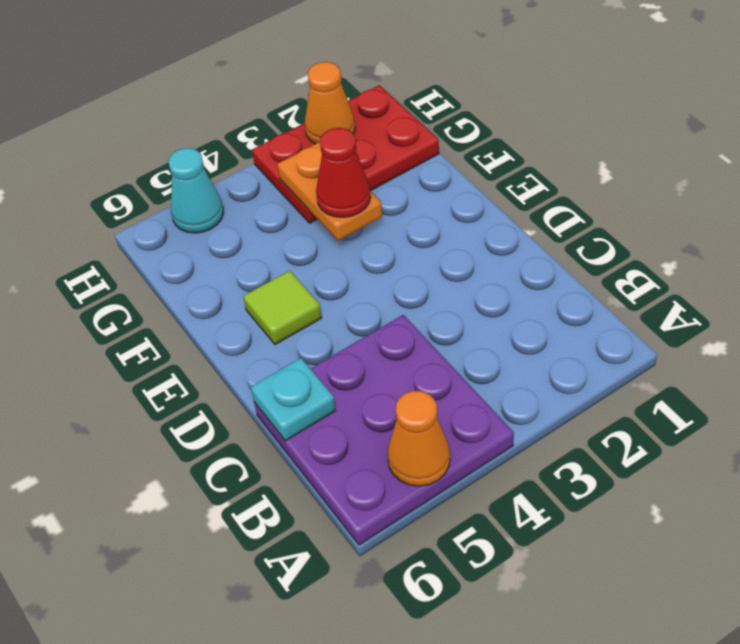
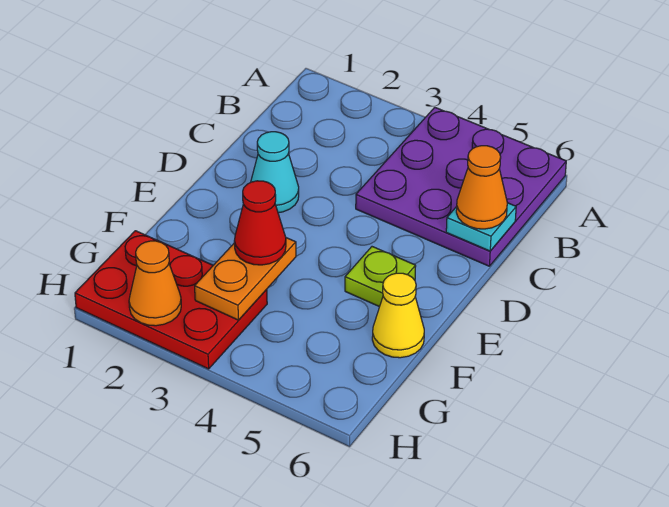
orange cone A5 level 2 -> orange cone C6 level 3
lime tile E5 level 1 -> lime plate E5 level 1
none -> yellow cone F6 level 1
cyan cone H5 level 1 -> cyan cone D2 level 1

